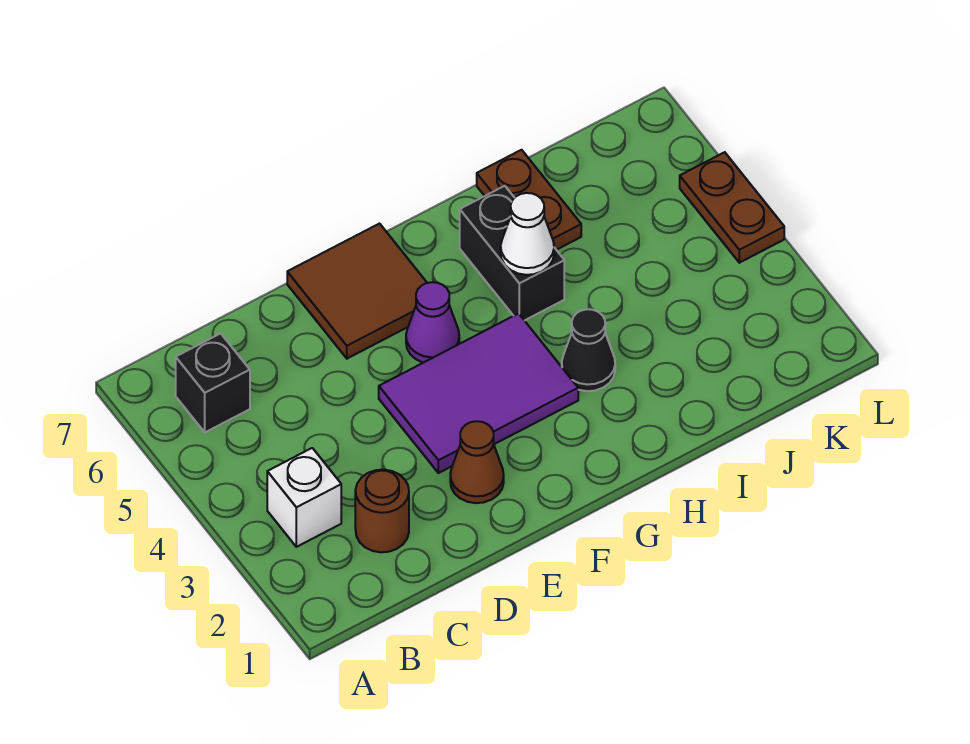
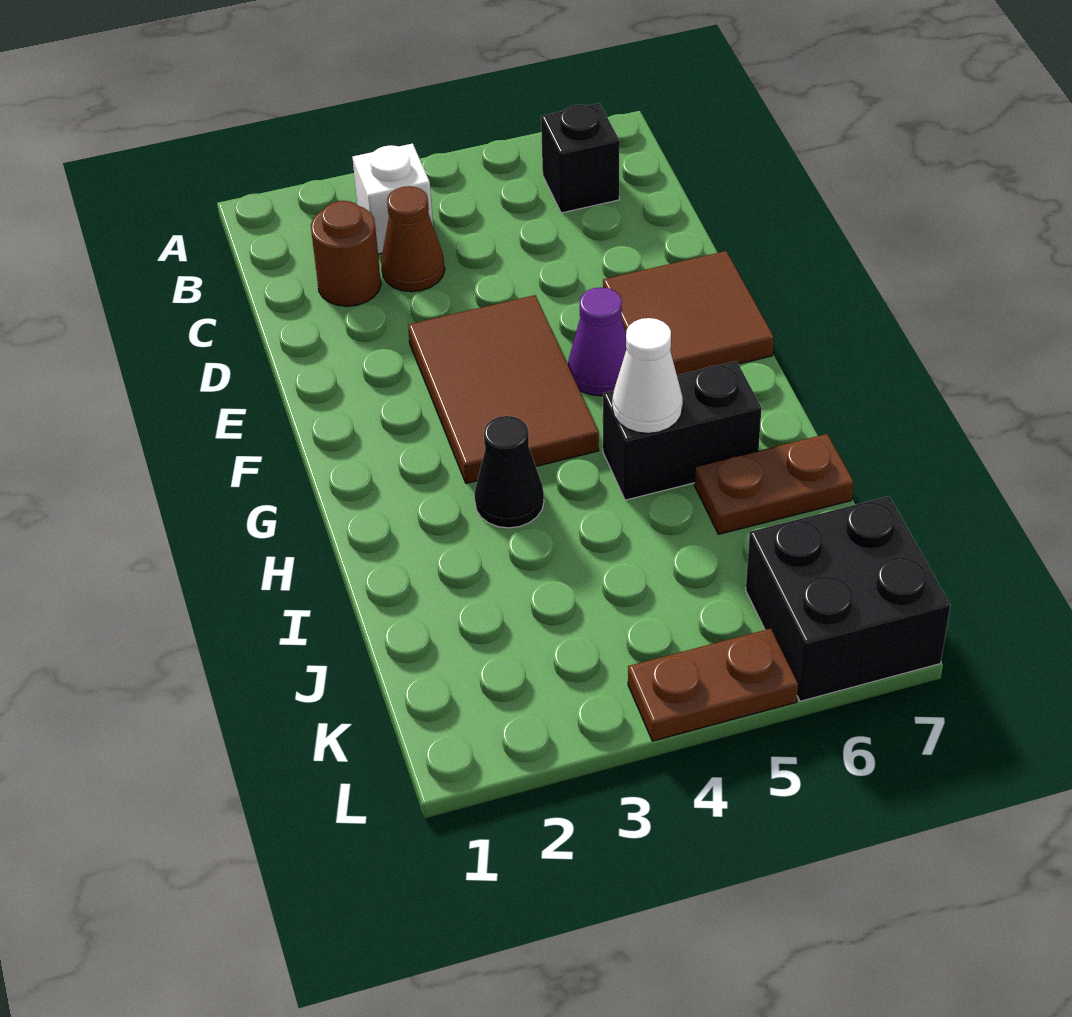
brown cone E2 level 1 -> brown cone C3 level 1
purple tile E3:G4 level 1 -> brown tile E3:G4 level 1
none -> black brick K6:L7 level 1

